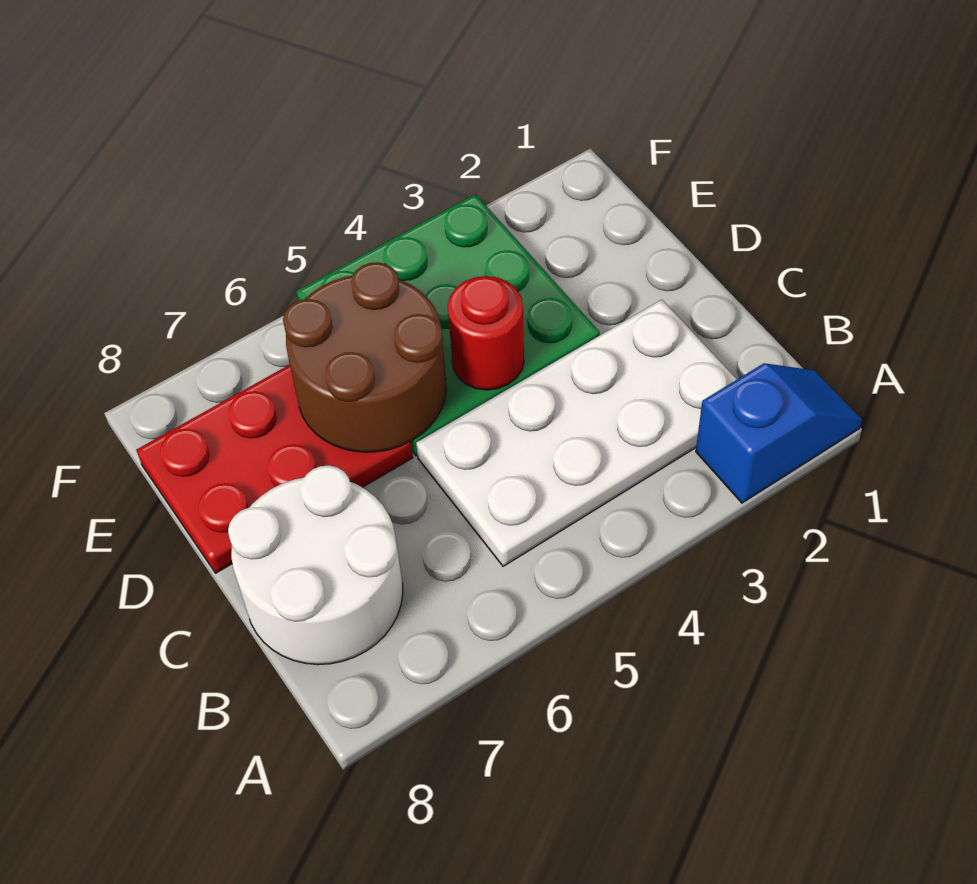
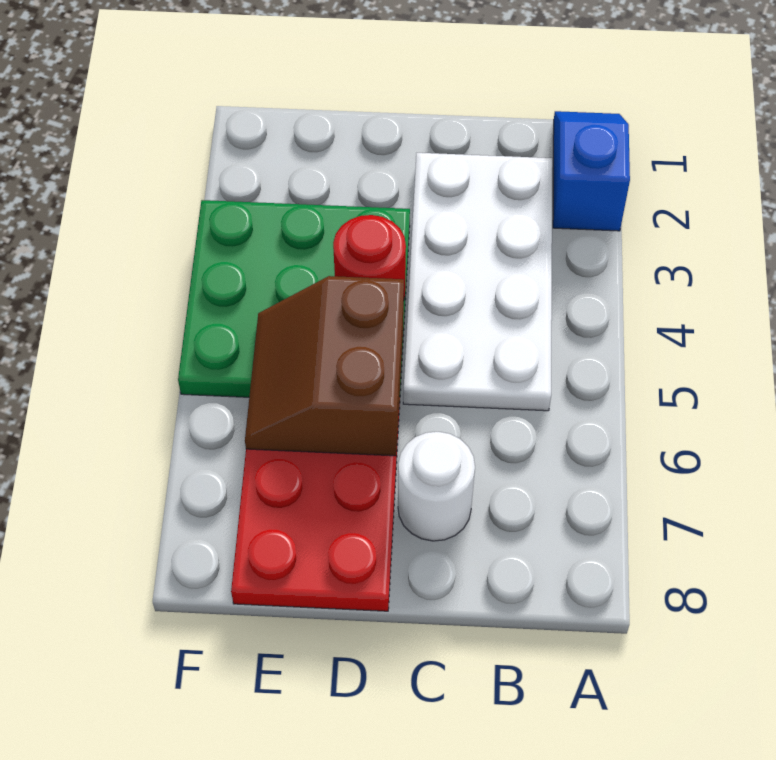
white round brick B7:C8 level 1 -> white round brick C7 level 1
brown round brick D5:E6 level 2 -> brown slope D5:E6 level 2 top D

